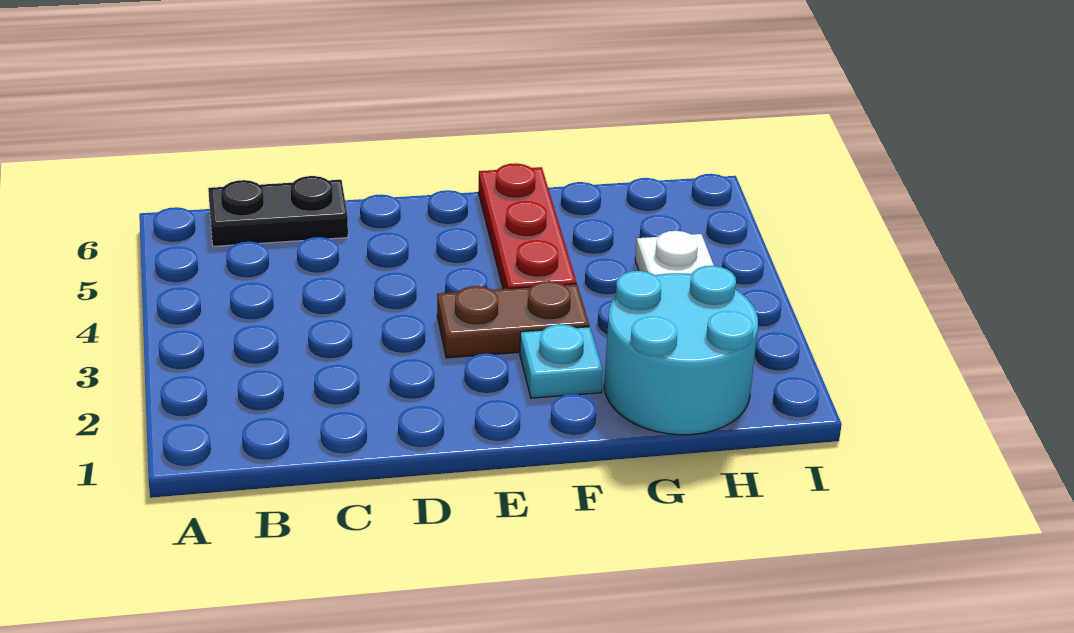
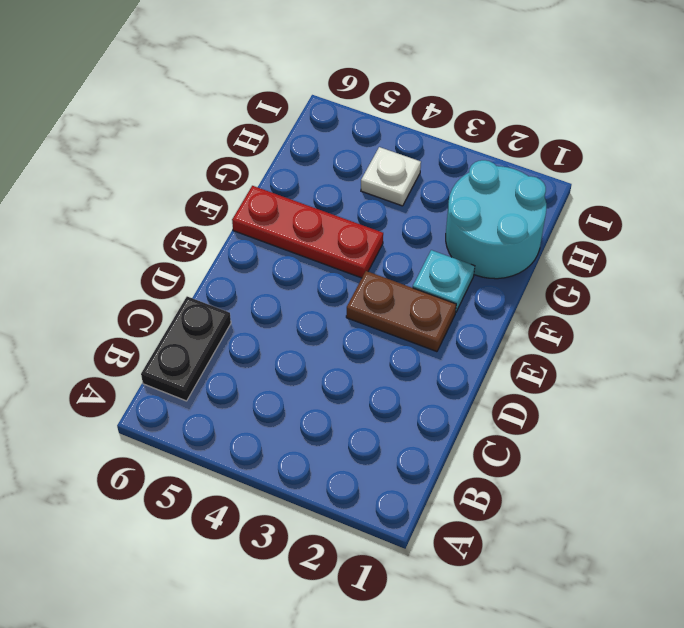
brown plate E3:F3 level 1 -> brown plate E2:E3 level 1

